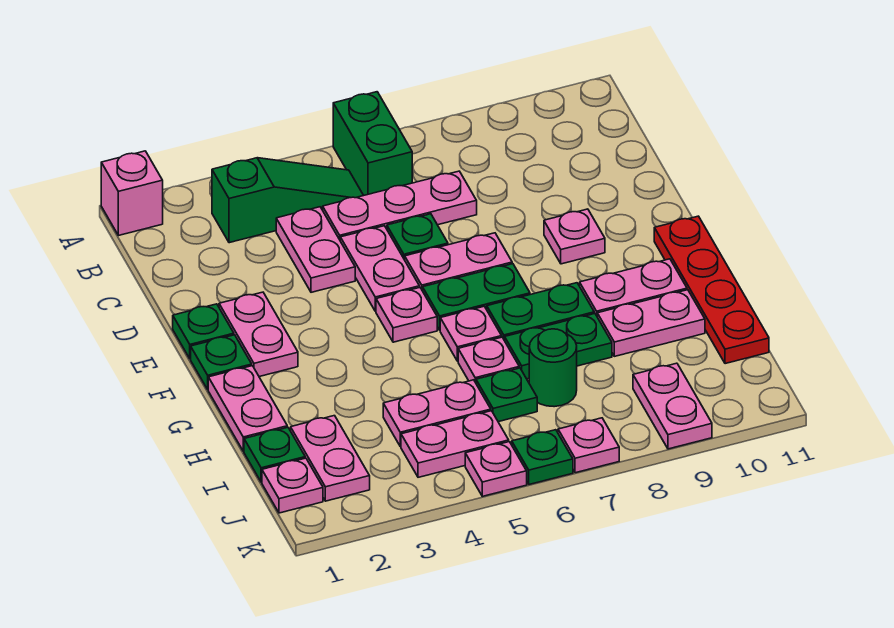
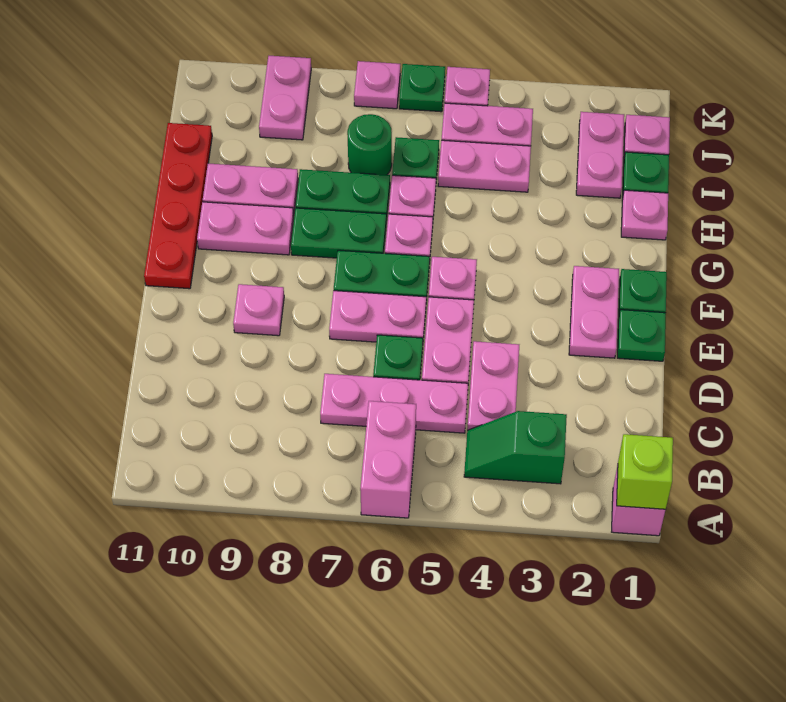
none -> lime brick A1 level 2
green brick A6:B6 level 1 -> pink brick A6:B6 level 1
green slope B3:B5 level 1 top 3 -> green slope B3:B4 level 1 top 3
pink plate G1:H1 level 1 -> pink plate H1 level 1

